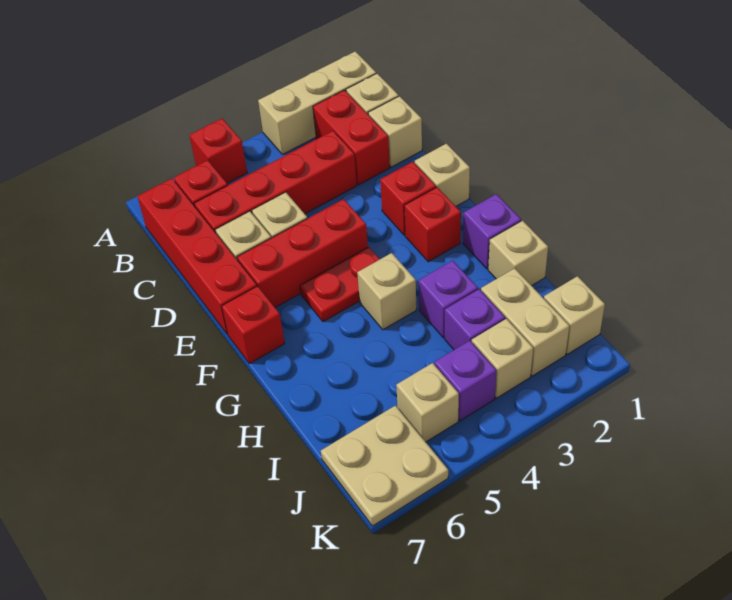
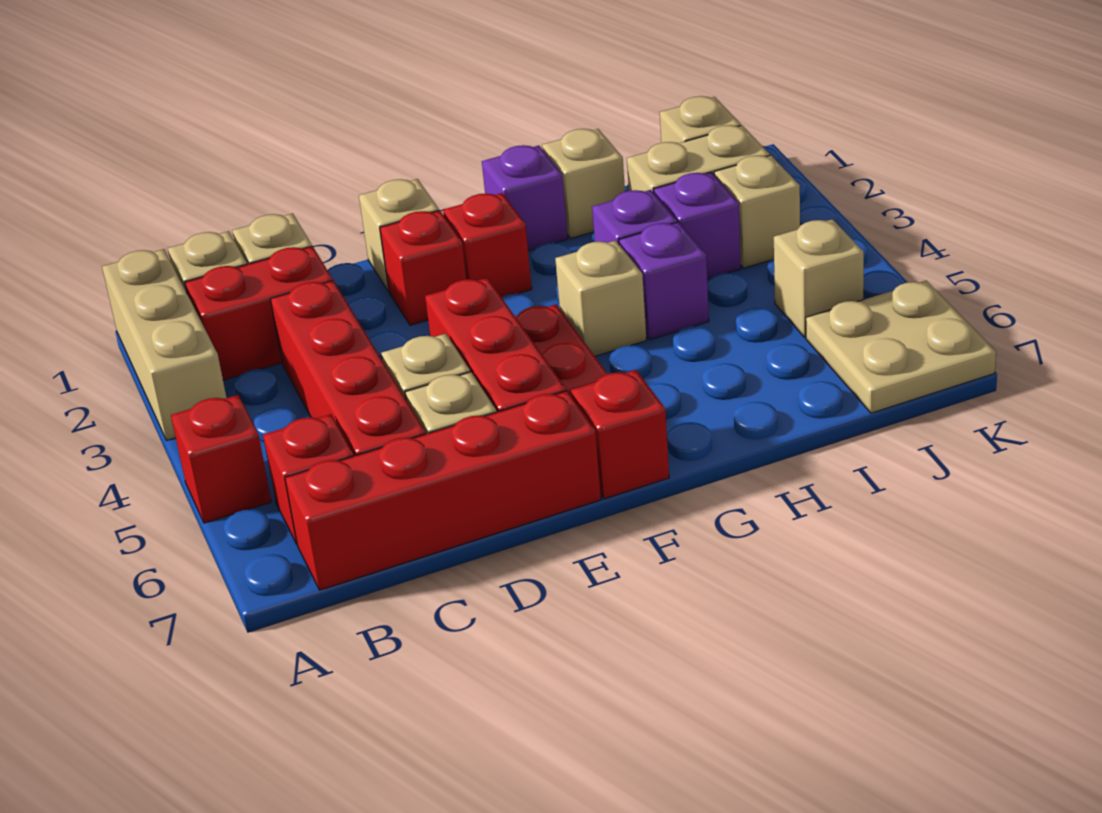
purple brick J4 level 1 -> purple brick H4 level 1

